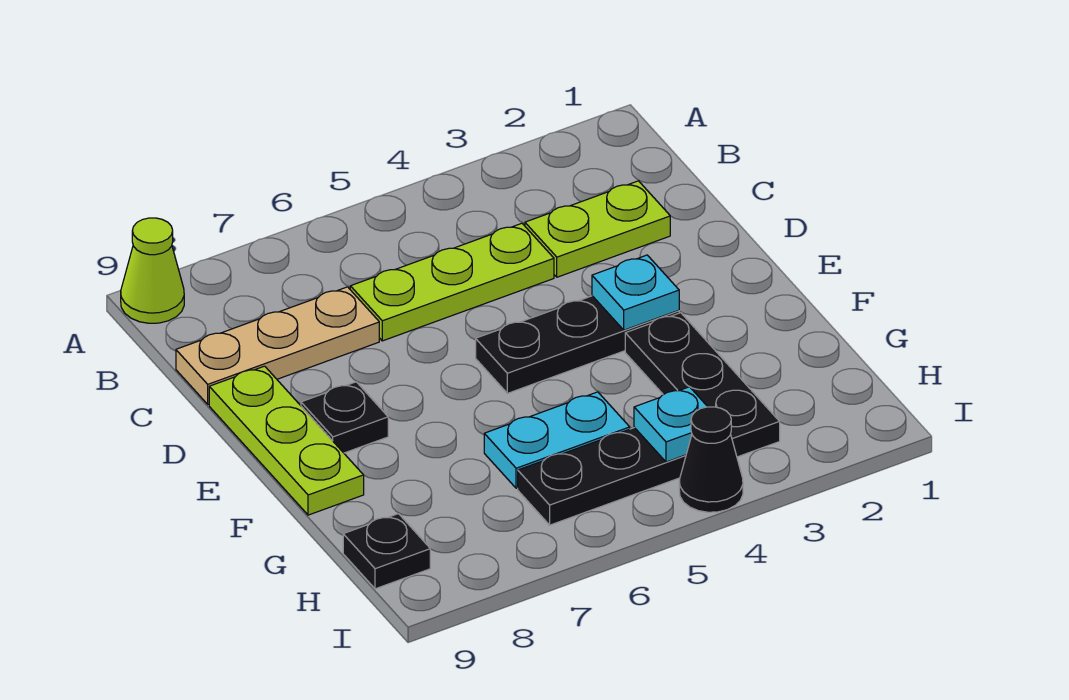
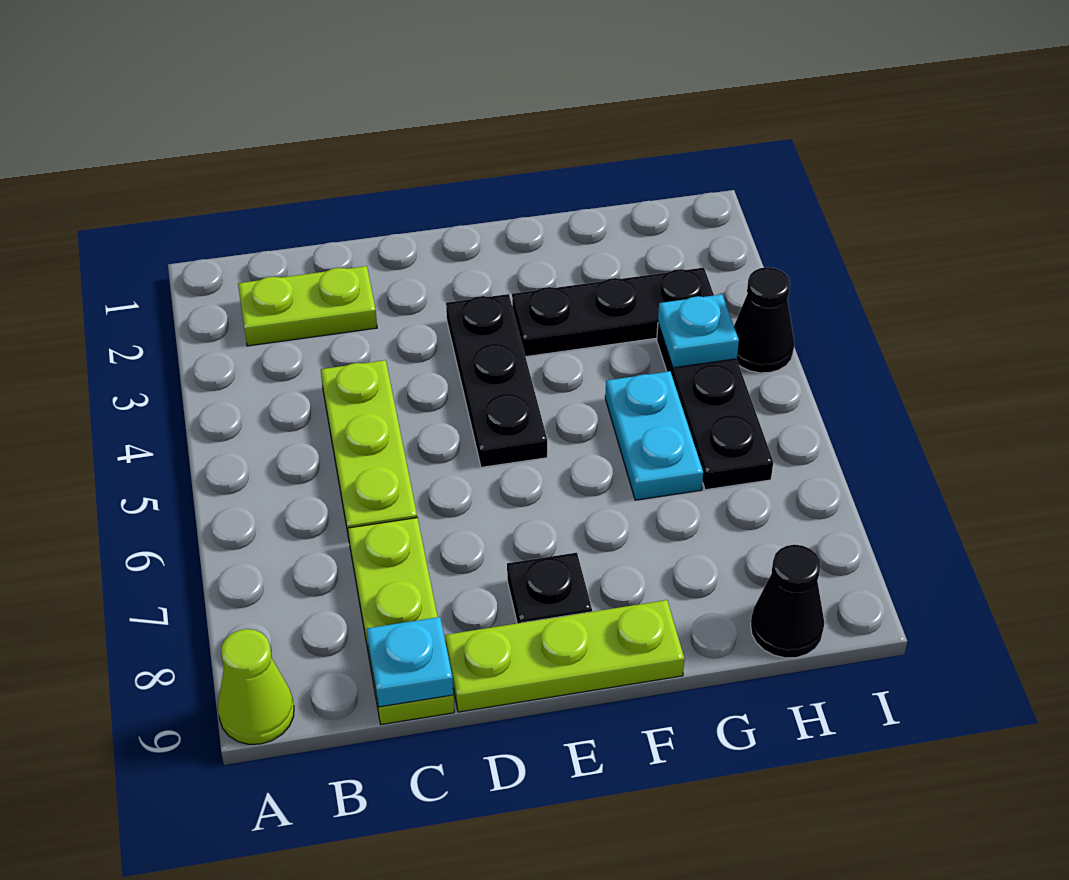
lime plate C2:C3 level 1 -> lime plate B2:C2 level 1
tan plate C7:C9 level 1 -> lime plate C7:C9 level 1
cyan plate E3 level 2 -> cyan plate C9 level 2
black plate H9 level 1 -> black cone H9 level 1

